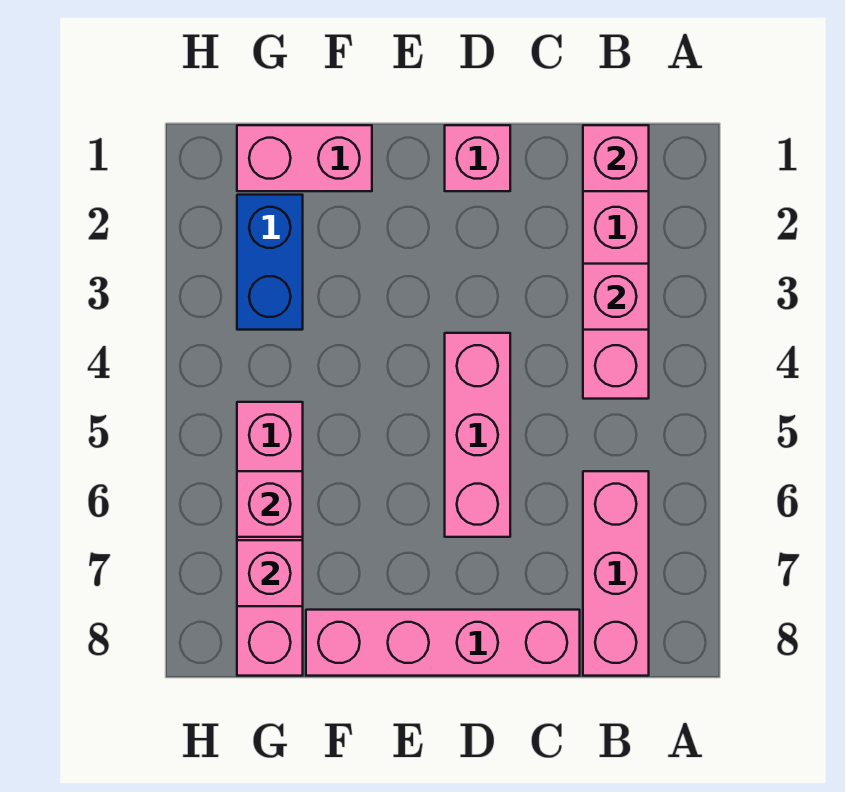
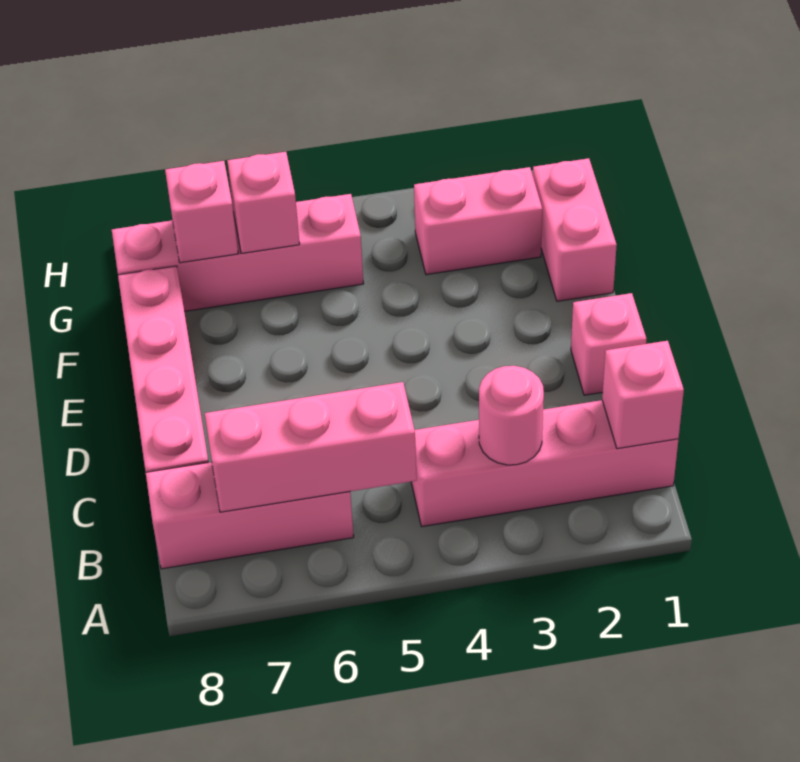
pink brick B3 level 2 -> pink round brick B3 level 2
pink brick D4:D6 level 1 -> pink brick B5:B7 level 2
blue brick G2:G3 level 1 -> pink brick G2:G3 level 1

